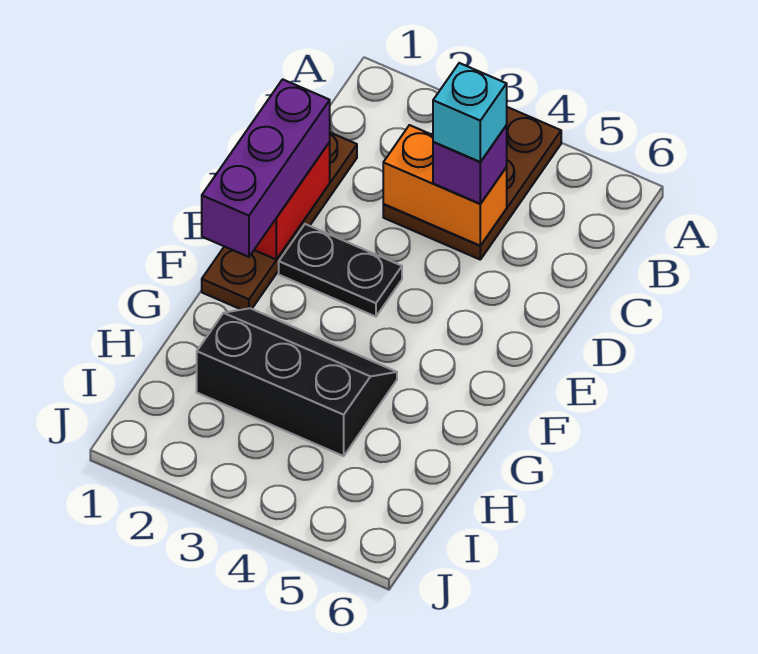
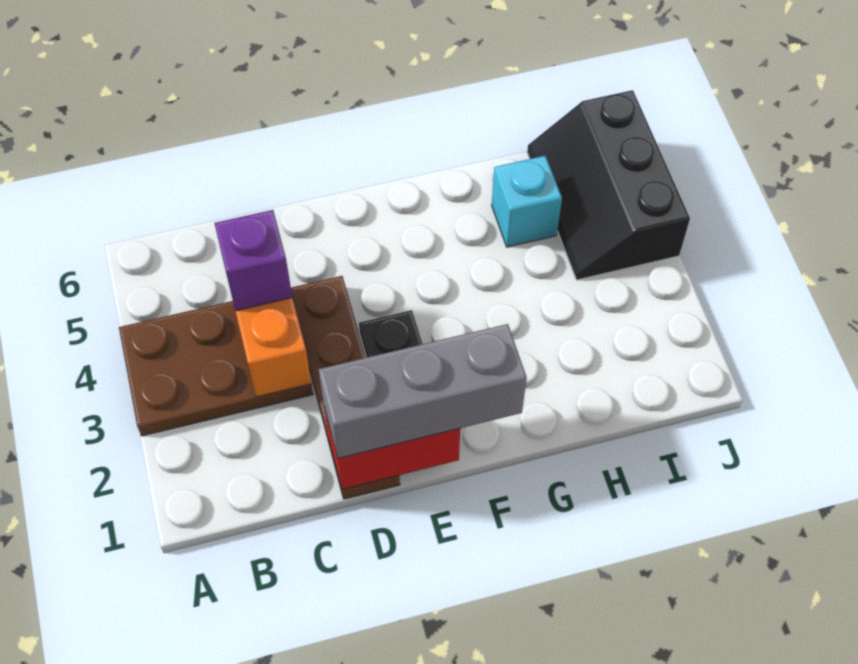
brown plate C1:F1 level 1 -> brown plate D1:D4 level 1
cyan brick C4 level 4 -> cyan brick H5 level 1
purple brick D1:F1 level 3 -> grey brick D1:F1 level 3
black slope G2:H4 level 1 top H -> black slope I4:J6 level 1 top J

